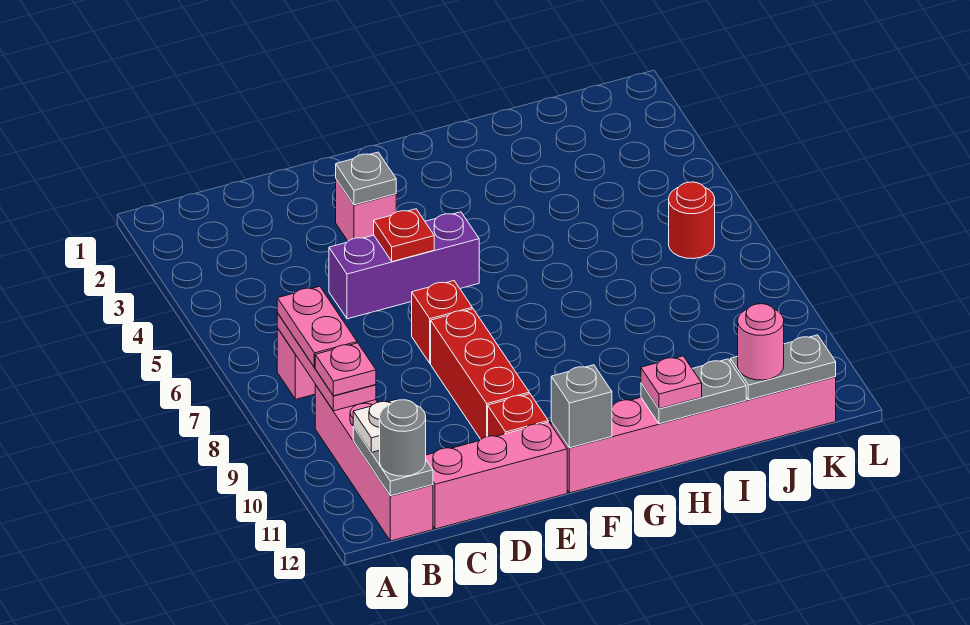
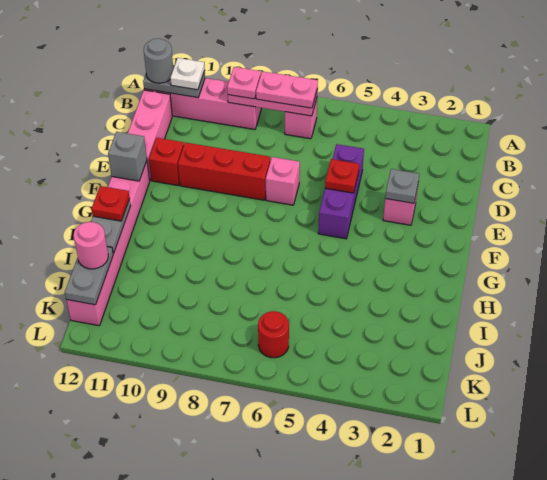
red brick E7 level 1 -> pink brick E7 level 1
pink plate H12 level 3 -> red plate H12 level 3

